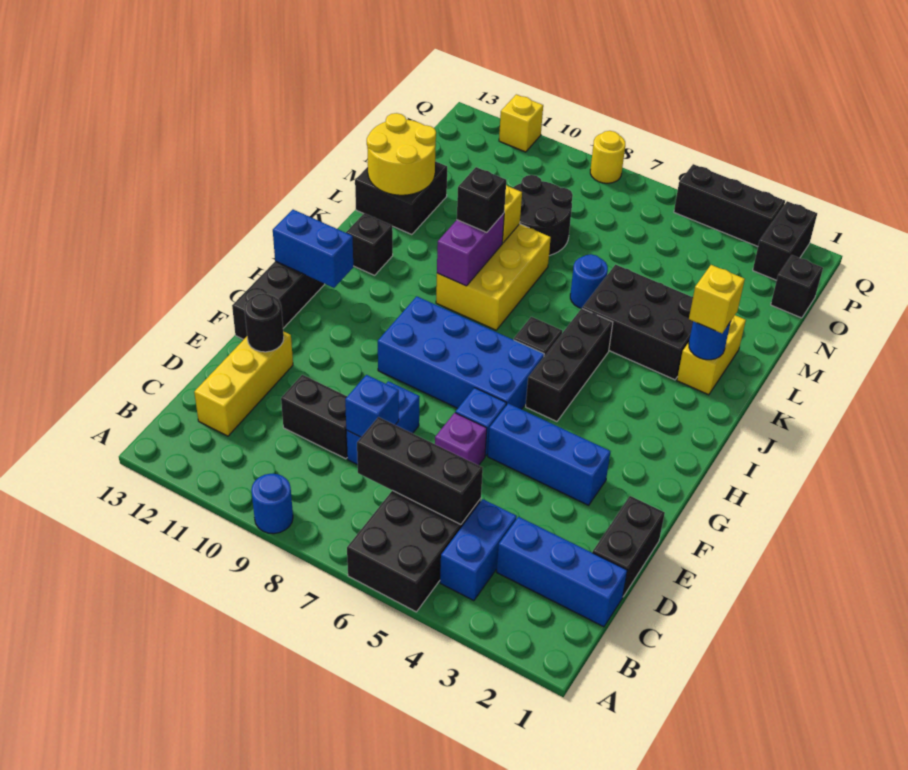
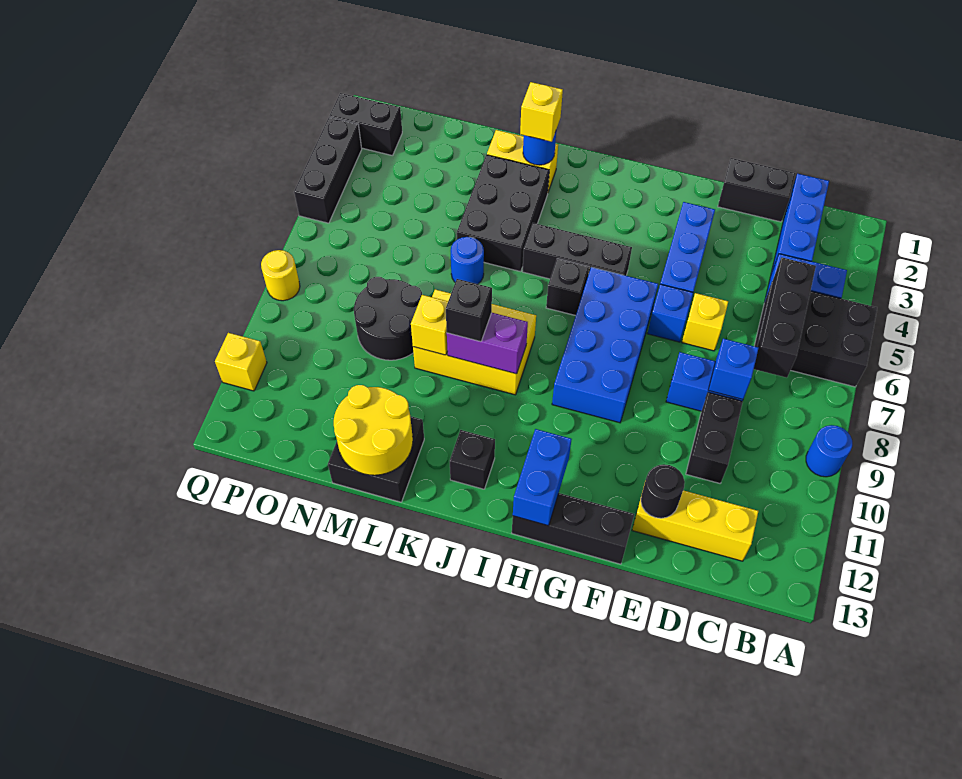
purple brick E6 level 1 -> yellow brick E6 level 1
black brick O1 level 1 -> none

